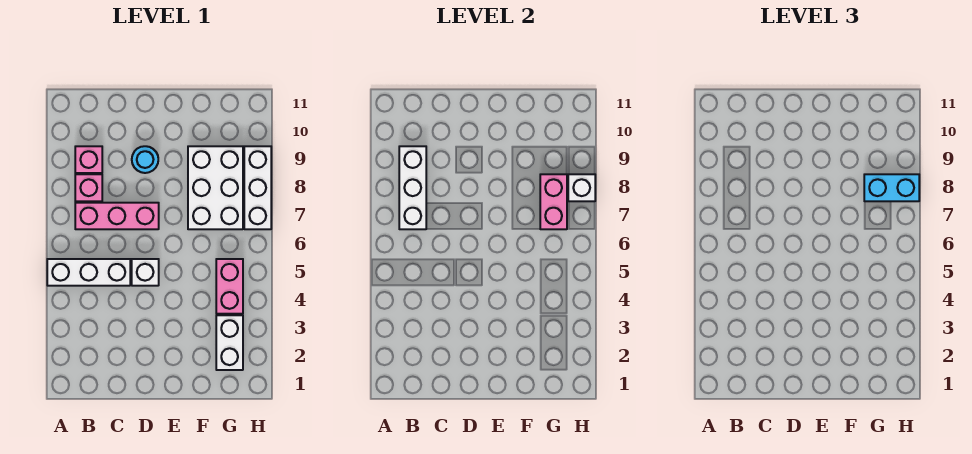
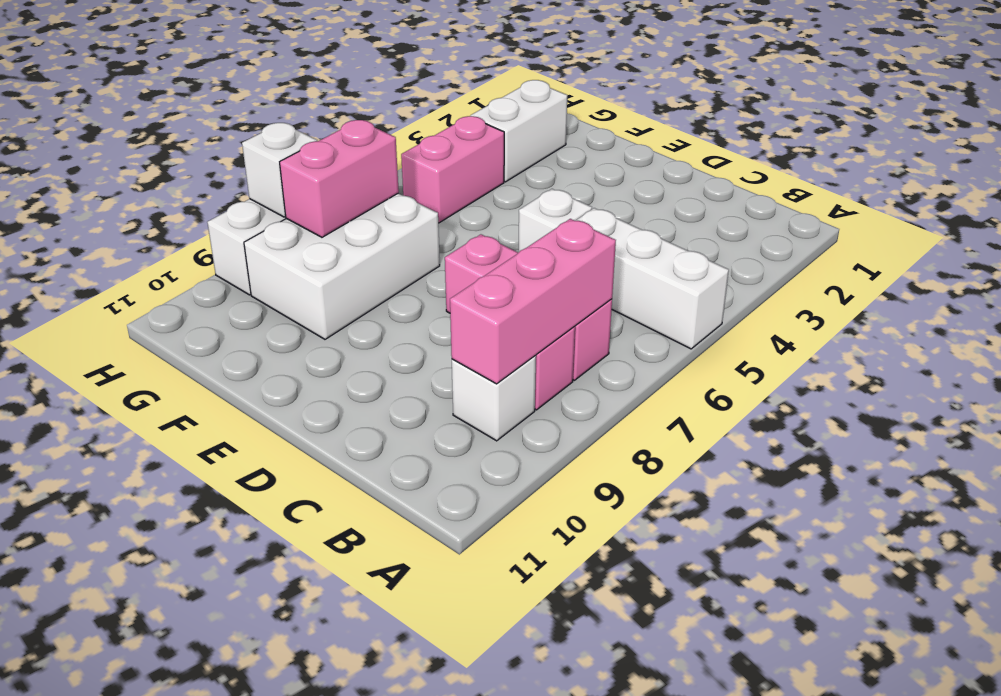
white brick B7:B9 level 2 -> pink brick B7:B9 level 2
pink brick B9 level 1 -> white brick B9 level 1
cyan round brick D9 level 1 -> none
cyan brick G8:H8 level 3 -> none

